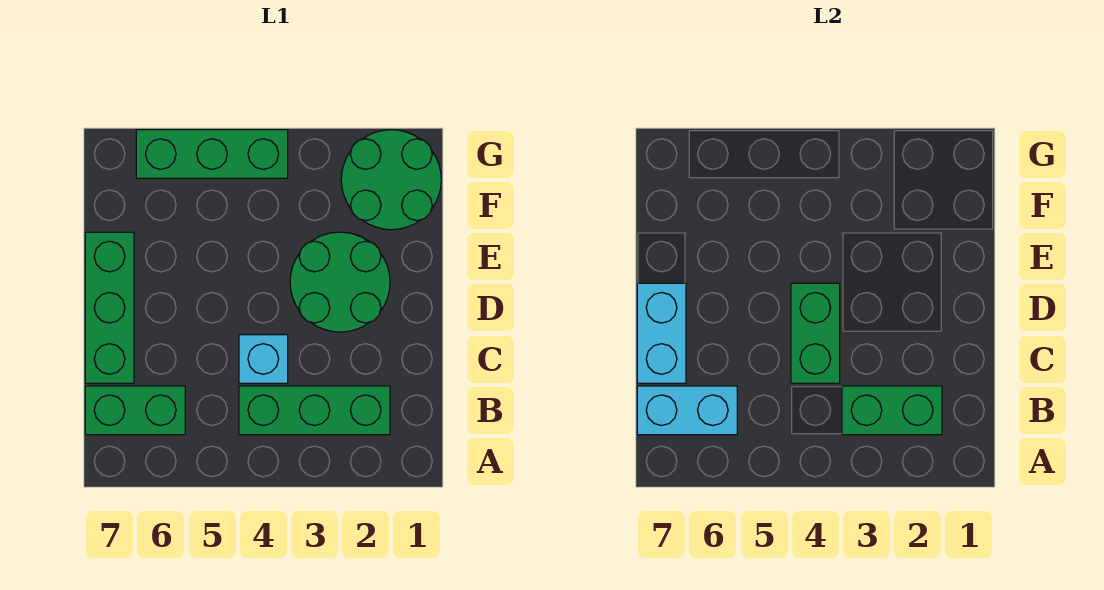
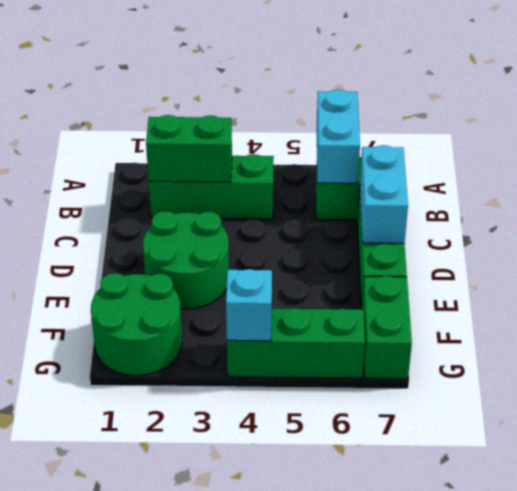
cyan brick B6:B7 level 2 -> cyan brick A6:B6 level 2
cyan brick C4 level 1 -> cyan brick G4 level 2
green brick C4:D4 level 2 -> green brick F7:G7 level 1

